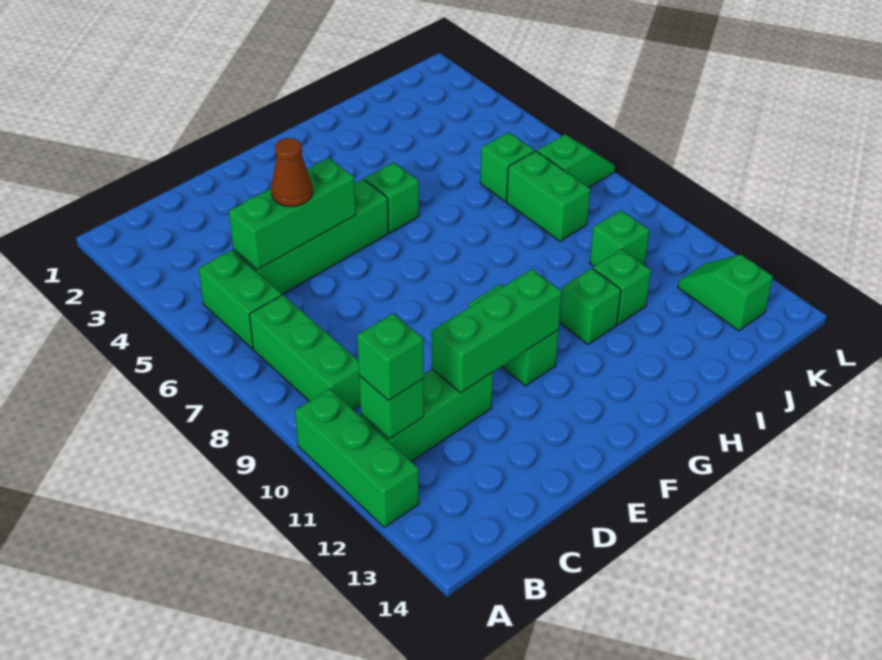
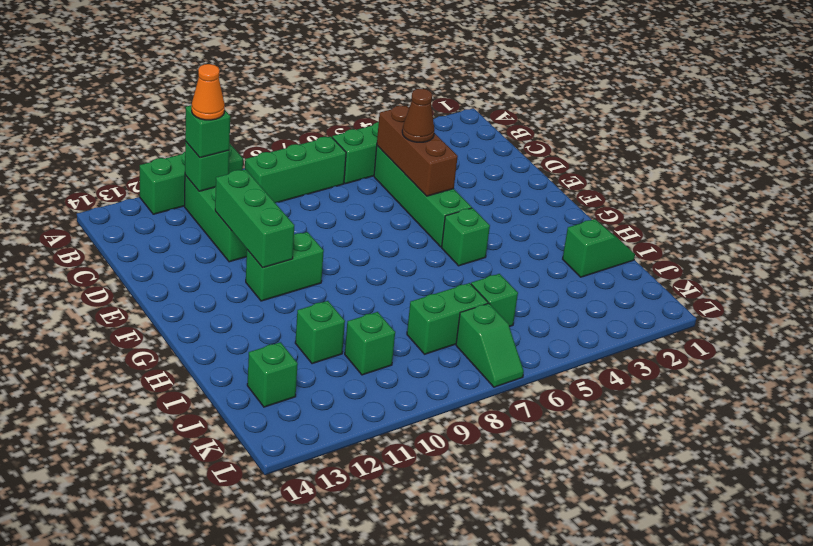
none -> orange cone B11 level 4
green brick C5:E5 level 2 -> brown brick C5:E5 level 2
green brick H11 level 1 -> green brick J13 level 1
green slope K12:K13 level 1 top 13 -> green slope I1:I2 level 1 top 2

